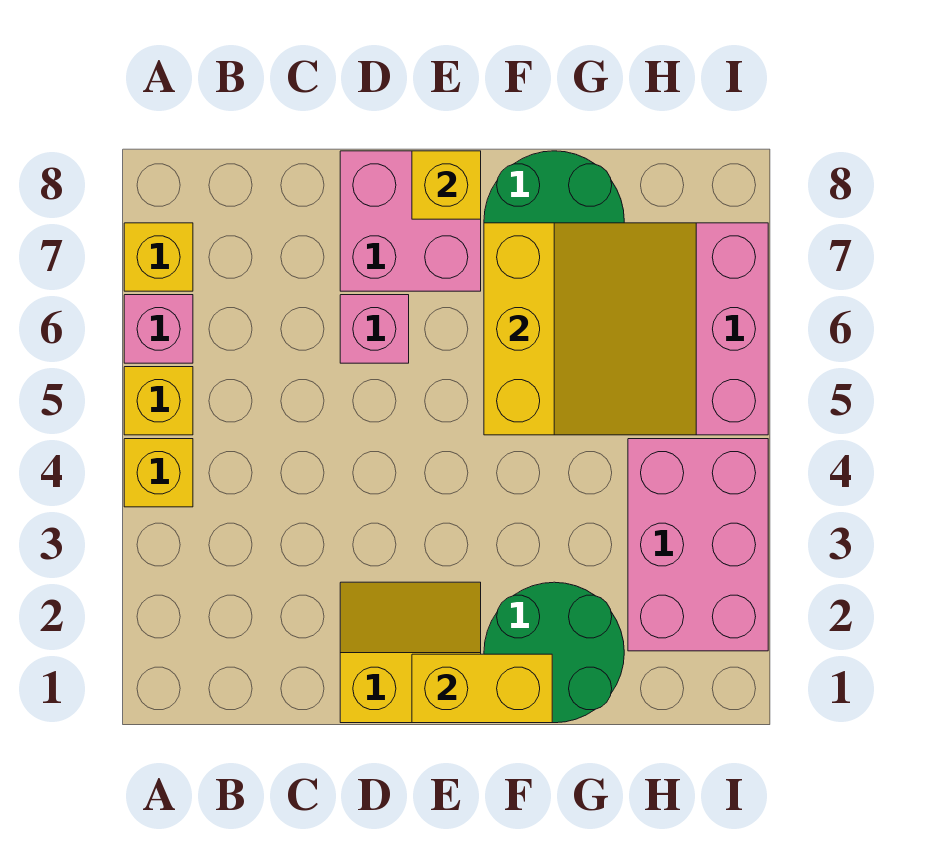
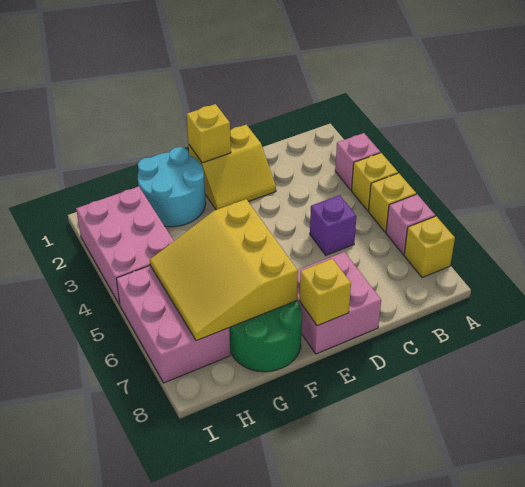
none -> purple brick C5 level 1
pink brick D6 level 1 -> pink brick A3 level 1
yellow brick E1:F1 level 2 -> yellow brick E1 level 2
green round brick F1:G2 level 1 -> cyan round brick F1:G2 level 1

